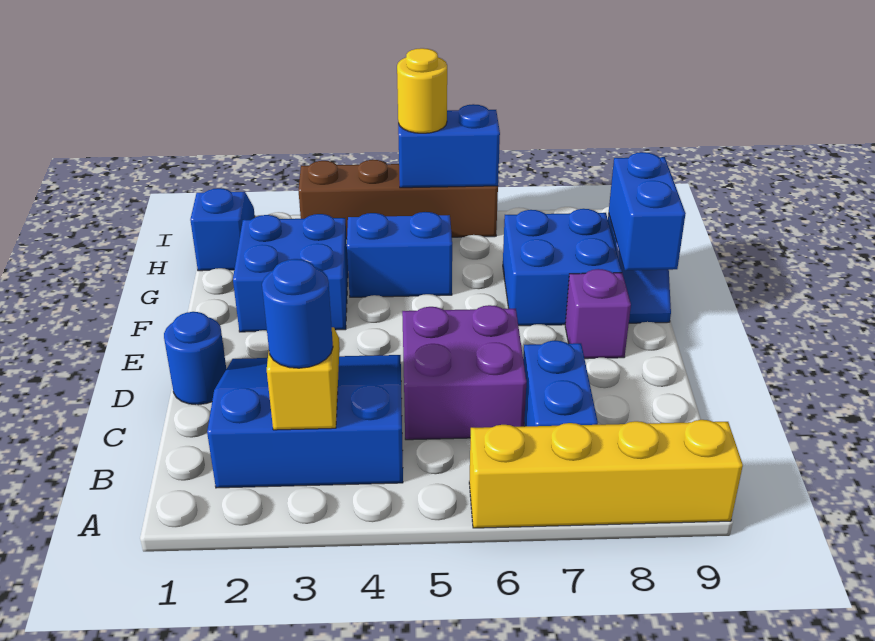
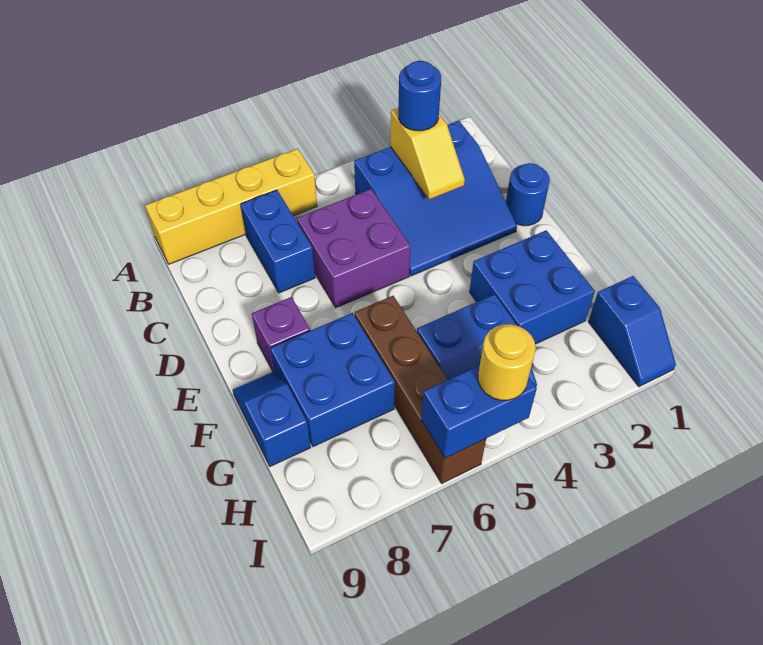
blue brick F9:G9 level 2 -> none
brown brick I3:I6 level 1 -> brown brick F6:I6 level 1

